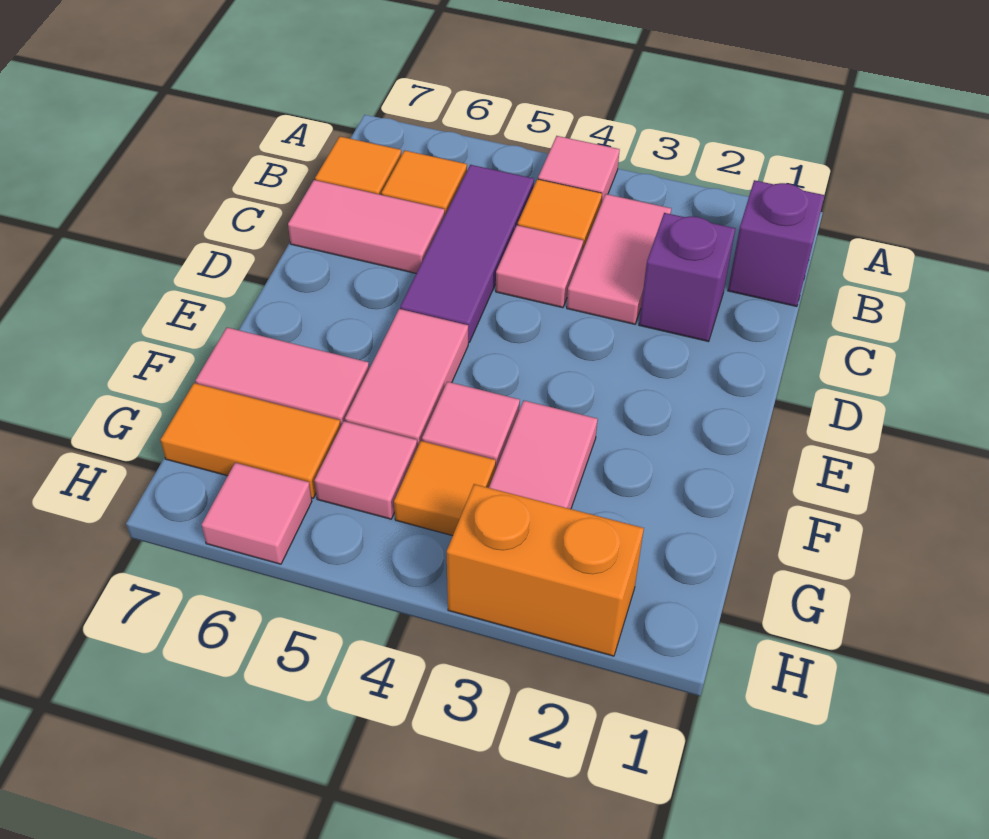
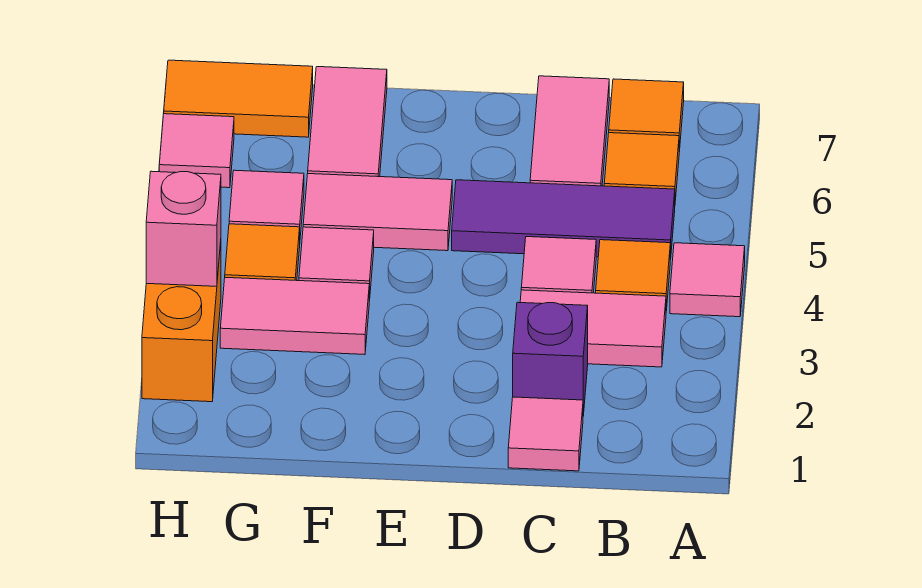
purple brick B1 level 1 -> none
none -> pink tile C1 level 1
orange tile G6:G7 level 1 -> orange tile G7:H7 level 1
none -> pink brick H3 level 2

